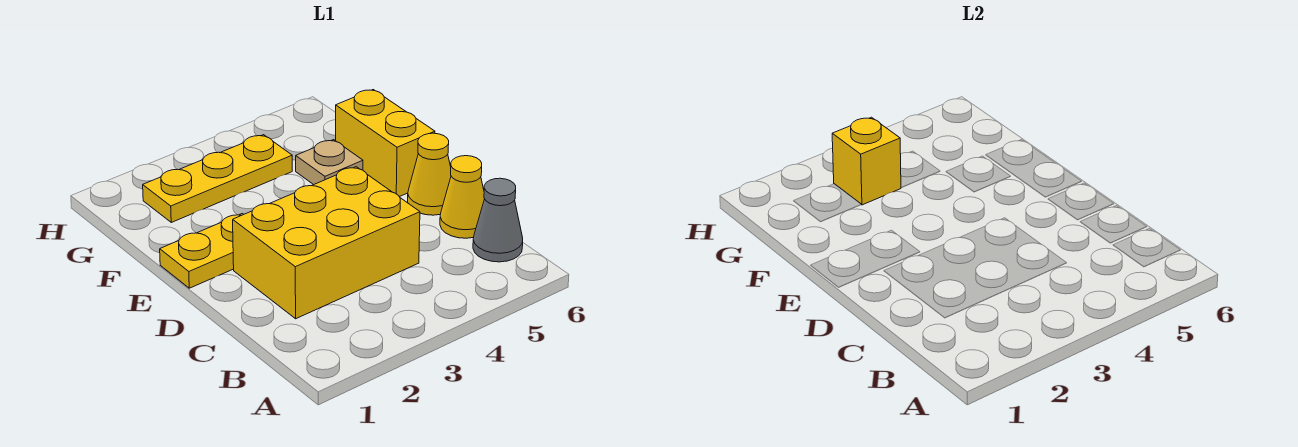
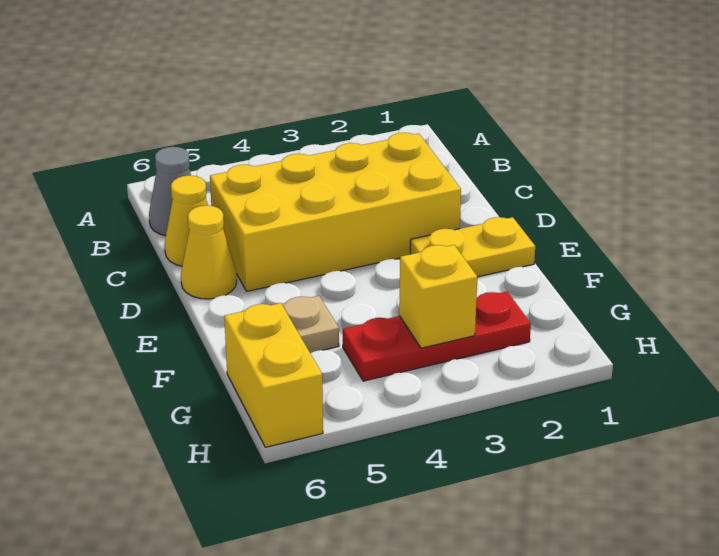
yellow brick C2:D4 level 1 -> yellow brick C2:D5 level 1
yellow brick E6:F6 level 1 -> yellow brick G6:H6 level 1
yellow plate G2:G4 level 1 -> red plate G2:G4 level 1

